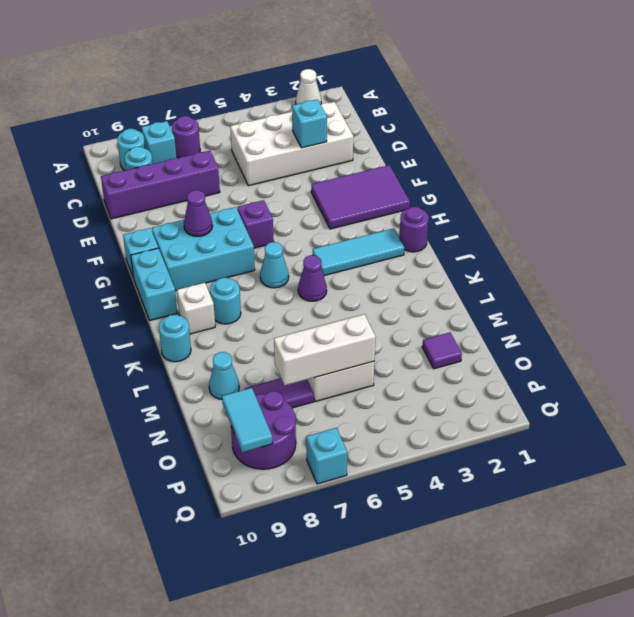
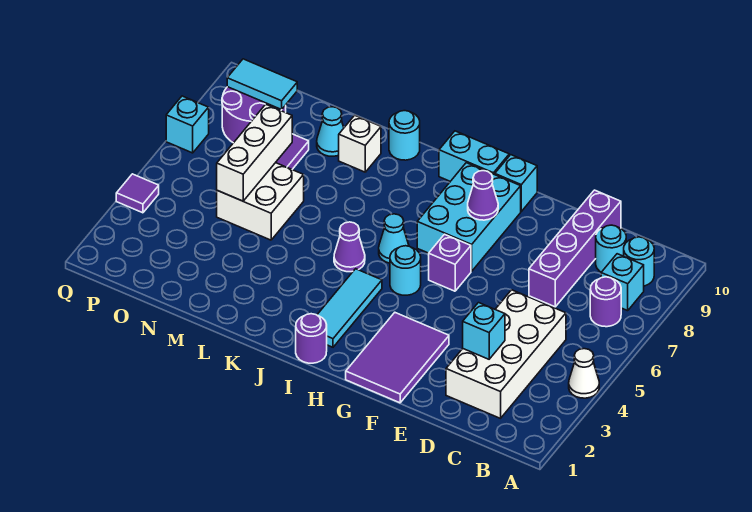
white cone A2 level 1 -> white cone A4 level 1
cyan round brick J8 level 1 -> cyan round brick H5 level 1
white brick J9 level 1 -> white brick L9 level 1
purple tile N2 level 1 -> purple tile Q4 level 1

